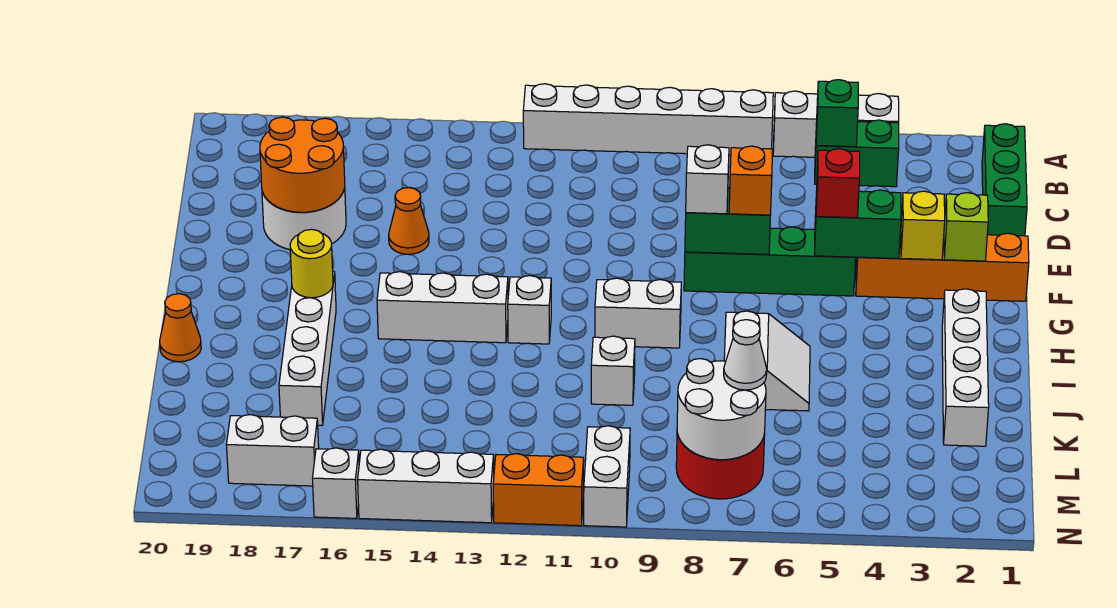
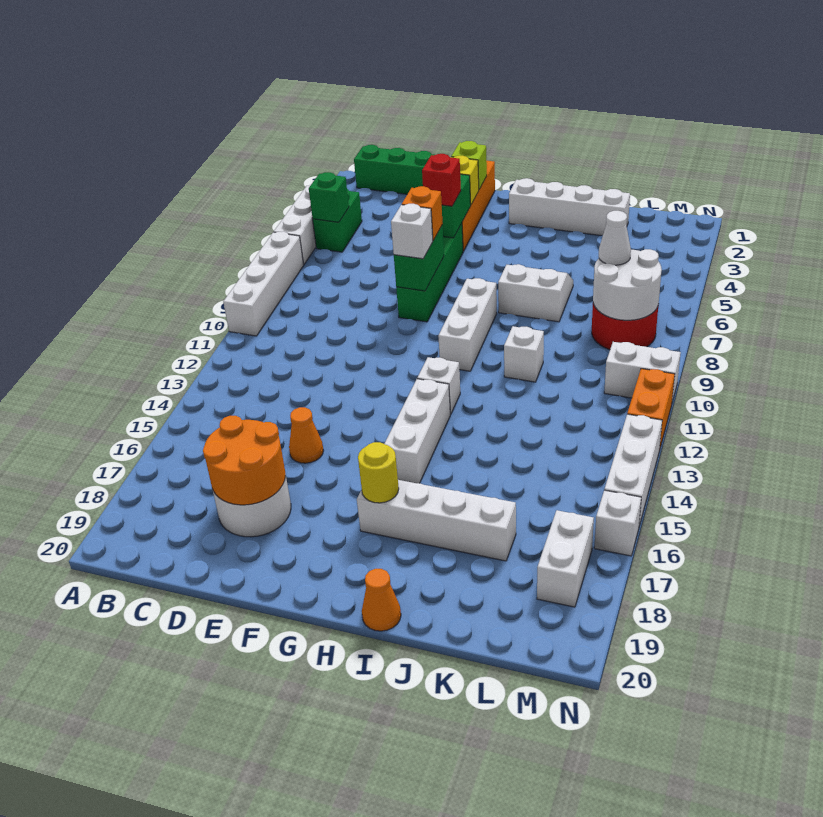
white brick A7:A12 level 1 -> white brick A7:A10 level 1
white brick H9:H10 level 1 -> white brick H8:H10 level 1

